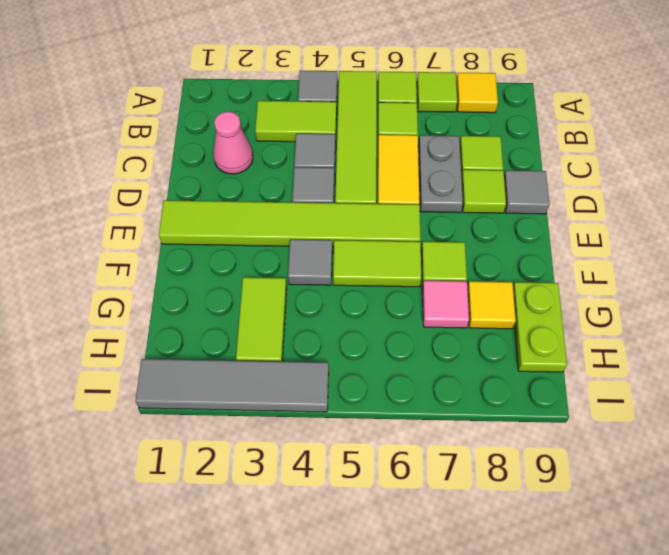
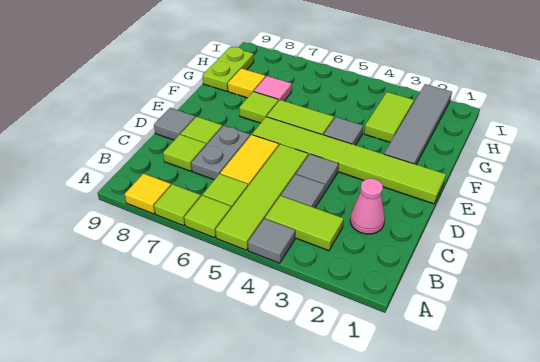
grey tile I1:I4 level 1 -> grey tile F2:I2 level 1

